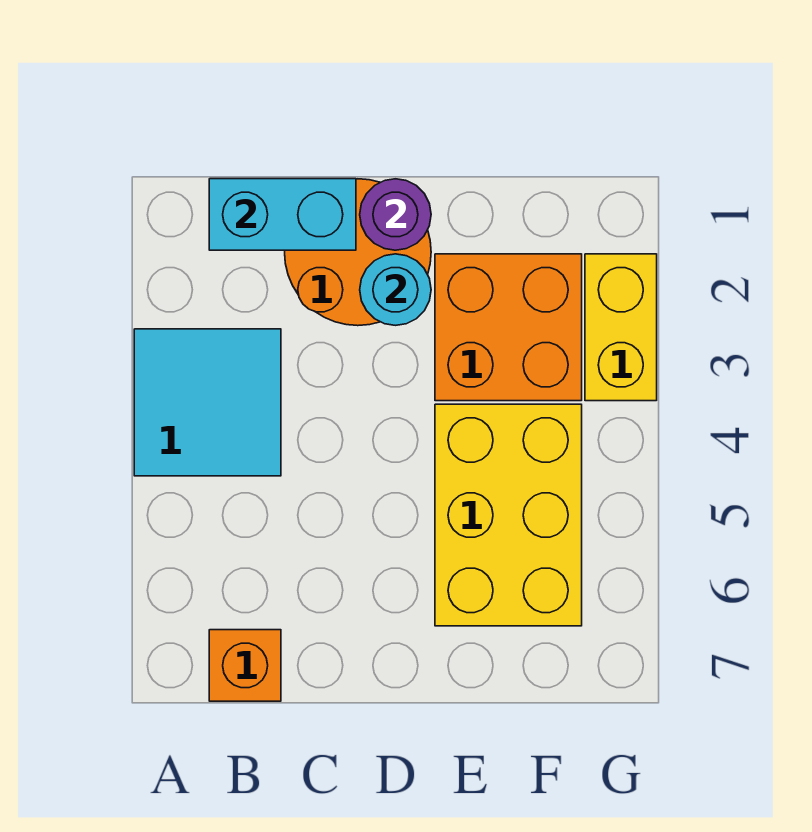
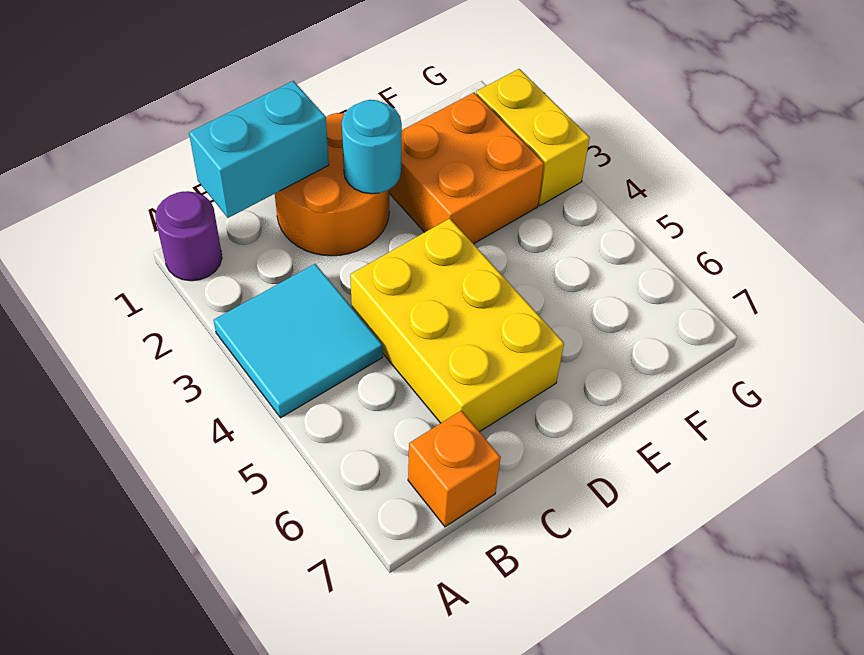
purple round brick D1 level 2 -> purple round brick A1 level 1
yellow brick E4:F6 level 1 -> yellow brick C4:D6 level 1

